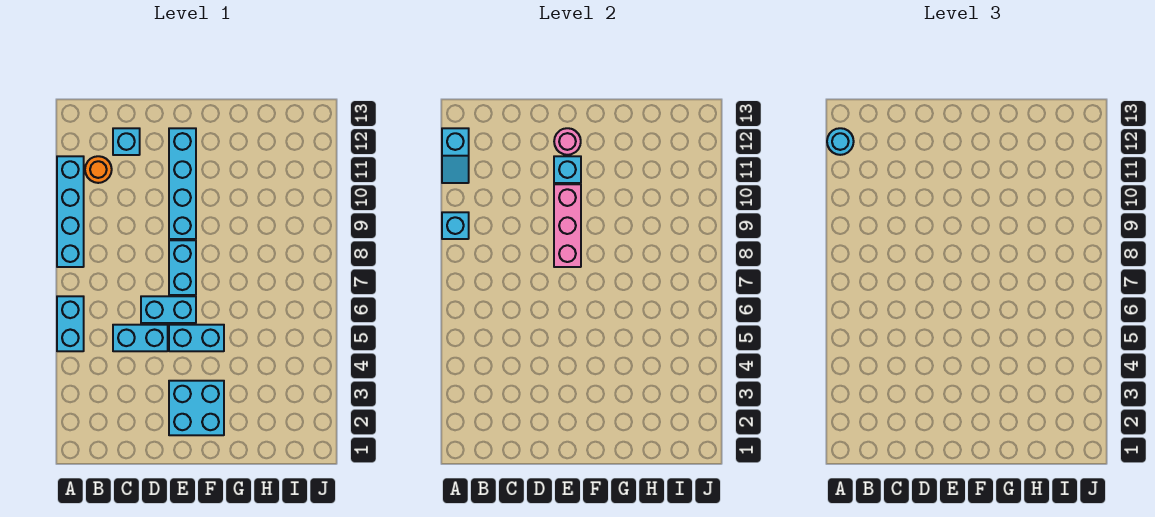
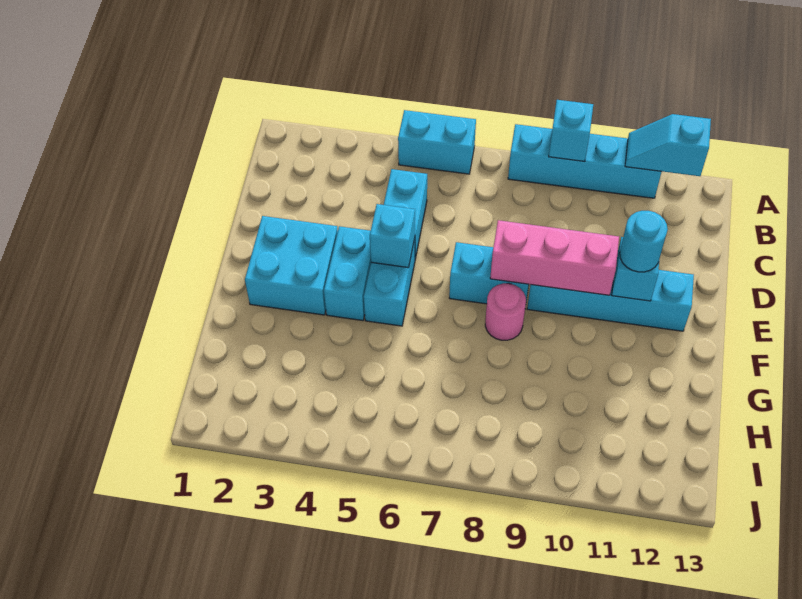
cyan round brick A12 level 3 -> cyan round brick E11 level 3
orange round brick B11 level 1 -> none
cyan brick C12 level 1 -> cyan brick E5 level 2
cyan brick D6:E6 level 1 -> cyan brick E4:F4 level 1
pink round brick E12 level 2 -> pink round brick F8 level 1

